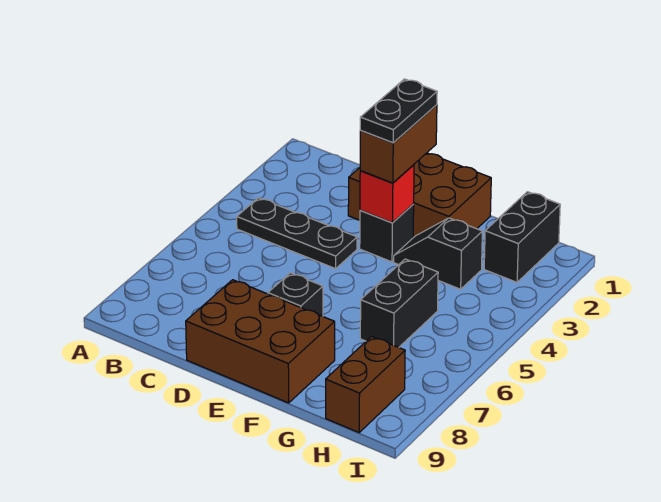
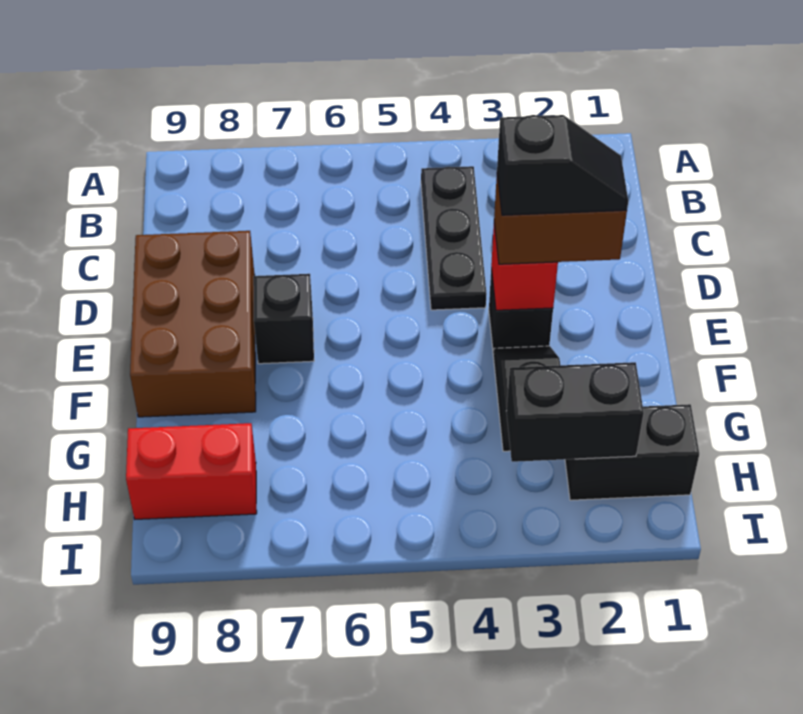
brown brick D1:F2 level 1 -> none
black plate E2:E3 level 4 -> black slope E2:E3 level 4 top 3
black brick G5:G6 level 1 -> black brick H2:H3 level 2
brown brick H8:H9 level 1 -> red brick H8:H9 level 1

